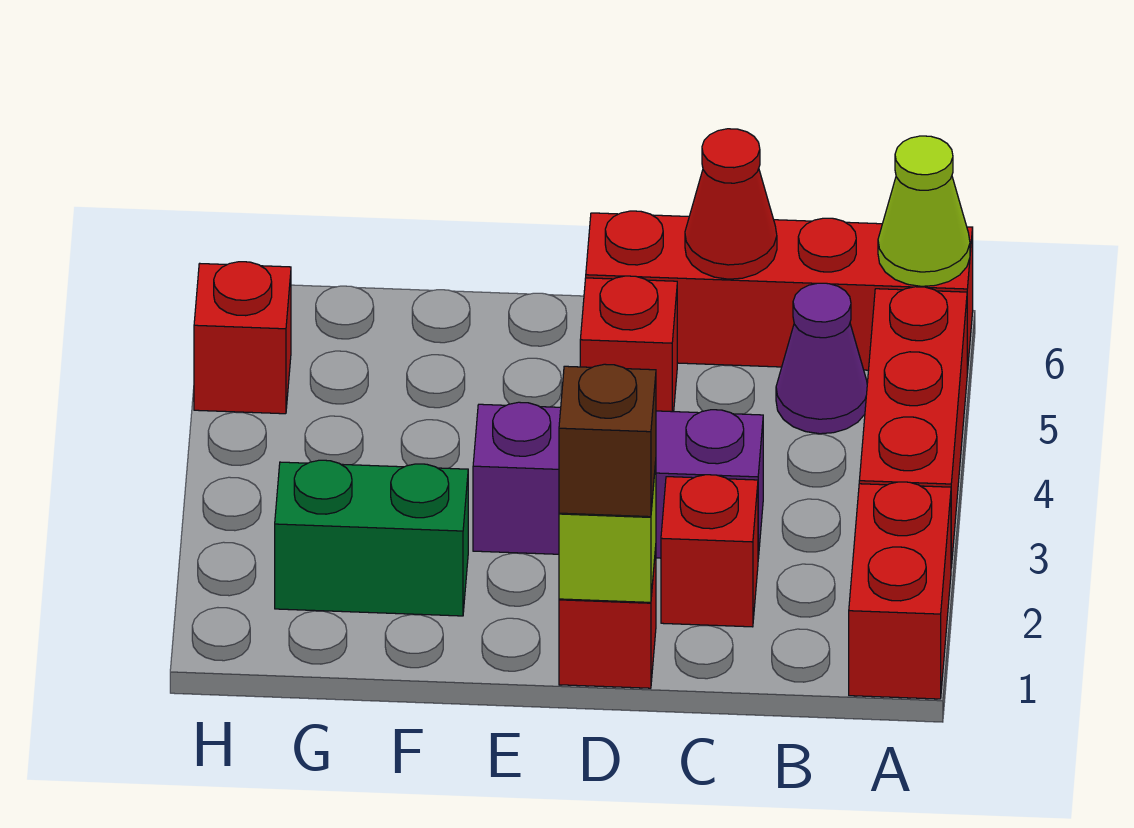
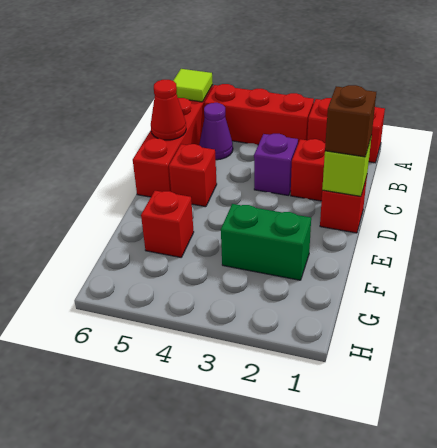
lime cone A6 level 2 -> lime tile A6 level 2
purple brick C3:E3 level 1 -> purple brick C3 level 1
green brick F2:G2 level 1 -> green brick F2:F3 level 1
red brick H5 level 1 -> red brick F5 level 1

